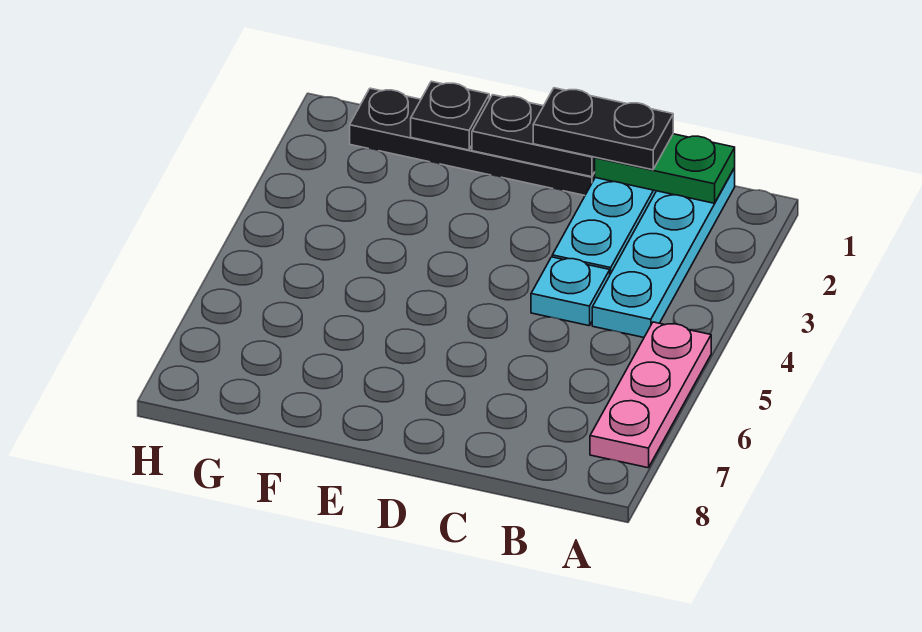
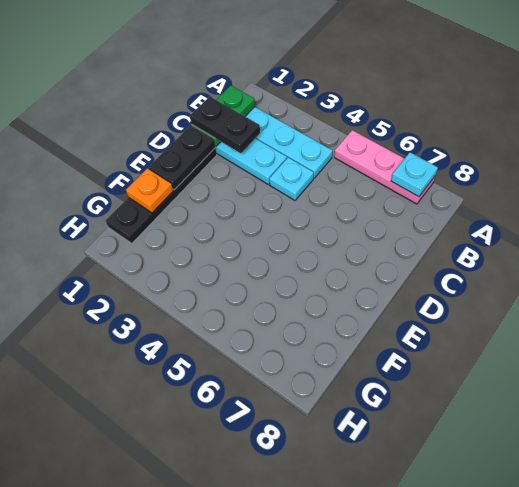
none -> cyan plate A7 level 2
black plate C1:D1 level 3 -> black plate C1:C2 level 3
black plate F1 level 2 -> orange plate F1 level 2

